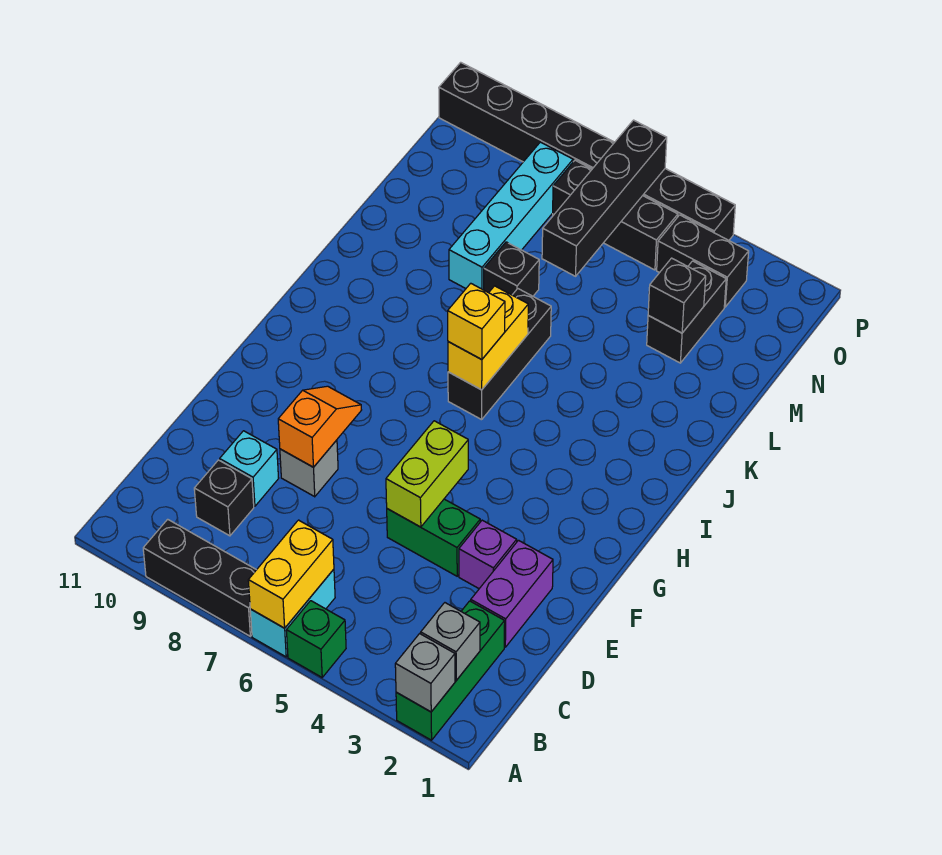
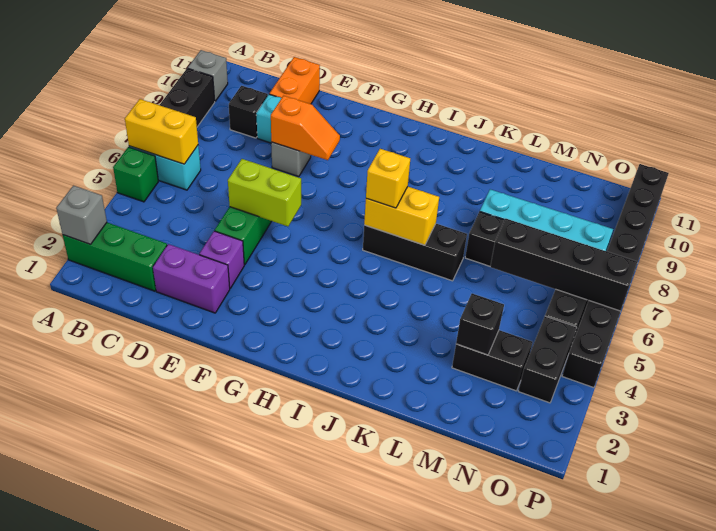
grey brick B2 level 2 -> grey brick A10 level 1
none -> orange brick D10:D11 level 1

